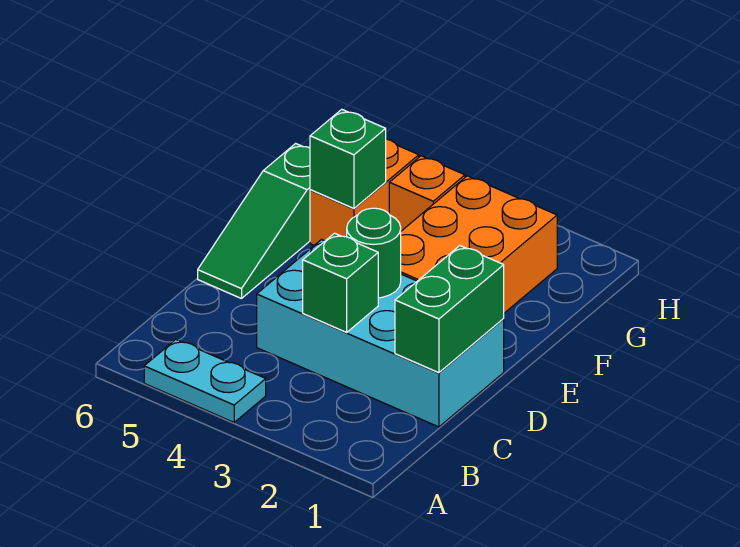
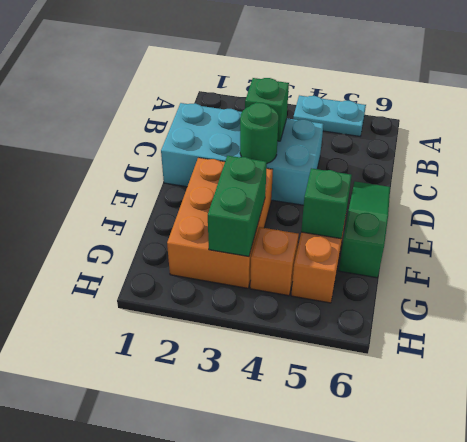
green brick C1:D1 level 2 -> green brick F3:G3 level 2

